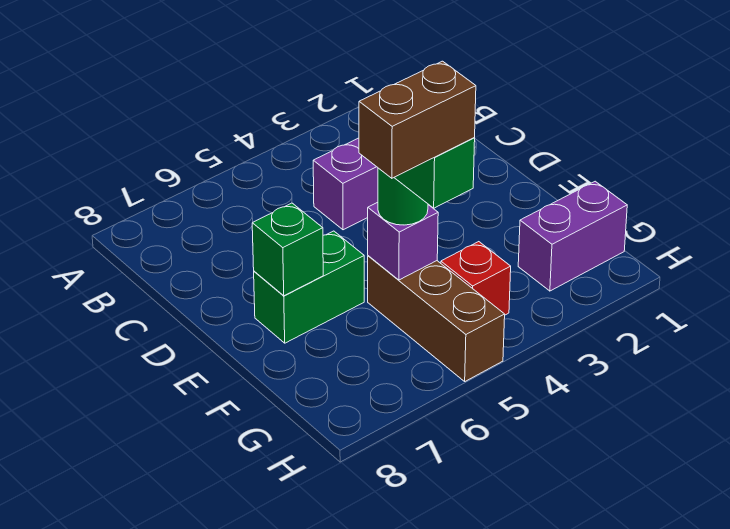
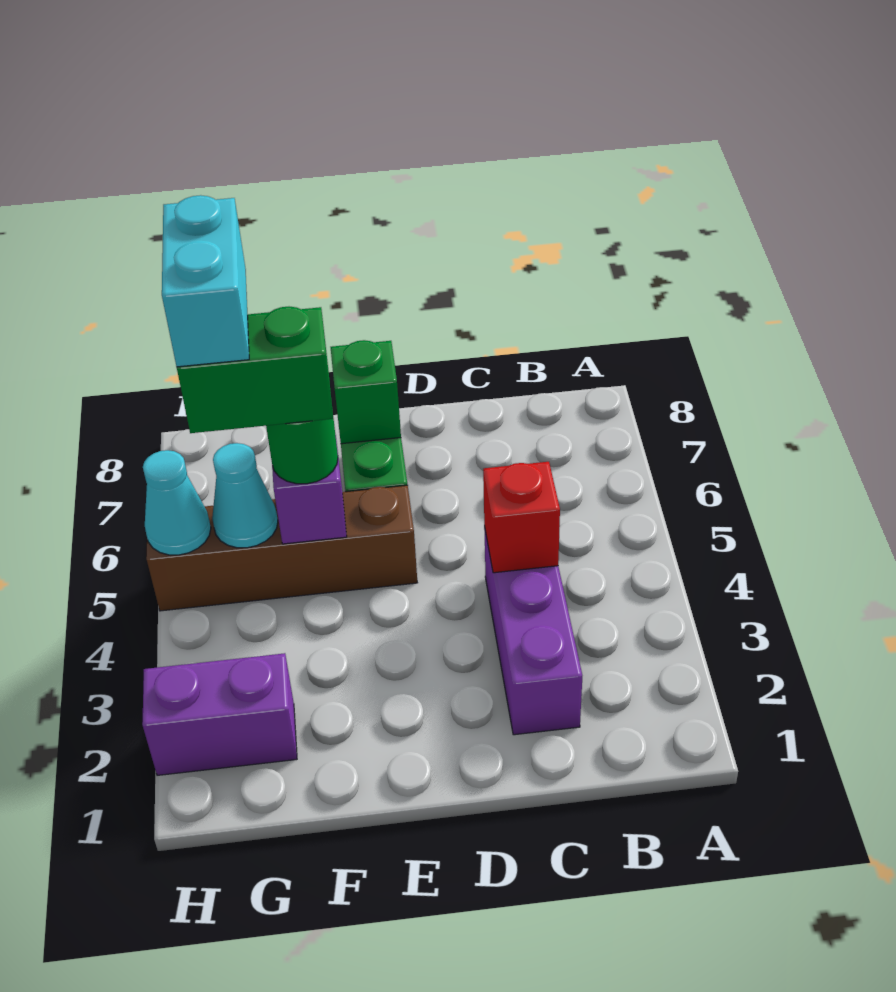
brown brick F5:H5 level 1 -> brown brick E5:H5 level 1
purple brick G1:G2 level 1 -> purple brick G2:H2 level 1
red brick G4 level 1 -> red brick C4 level 2
none -> cyan cone G5 level 2
brown brick G5:G6 level 5 -> cyan brick G5:G6 level 5
none -> cyan cone H5 level 2

